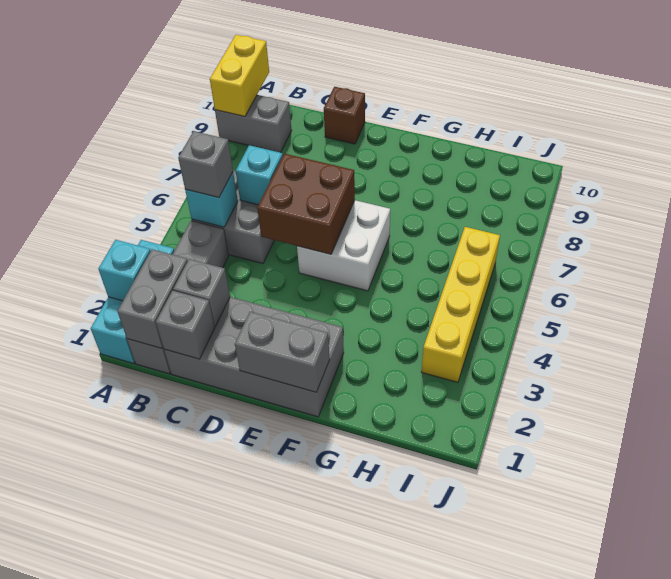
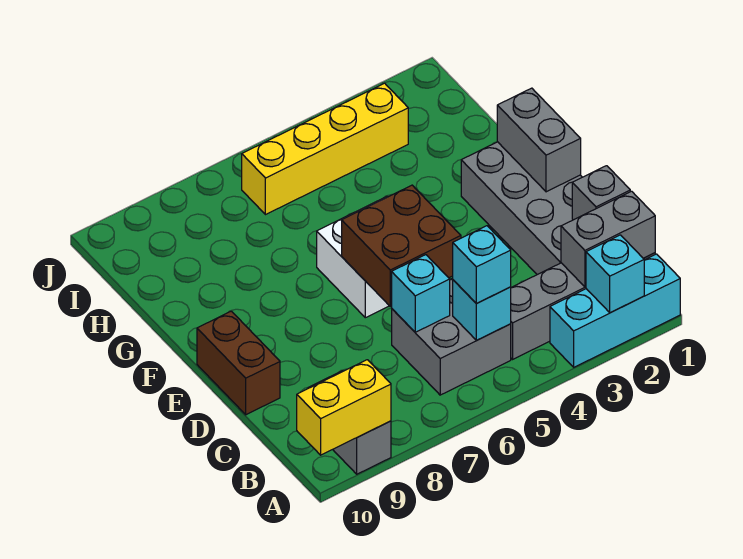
grey brick B5 level 3 -> cyan brick B5 level 3
grey brick C2 level 2 -> none
brown brick D10 level 1 -> brown brick D10:E10 level 1

